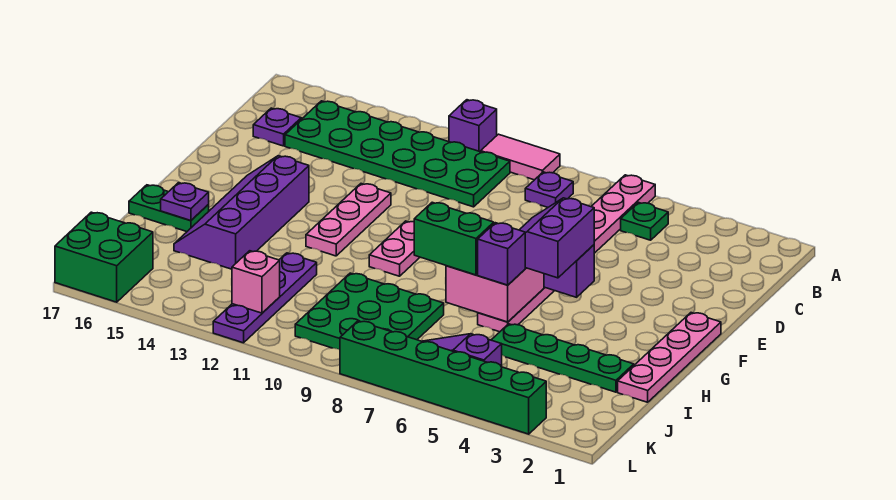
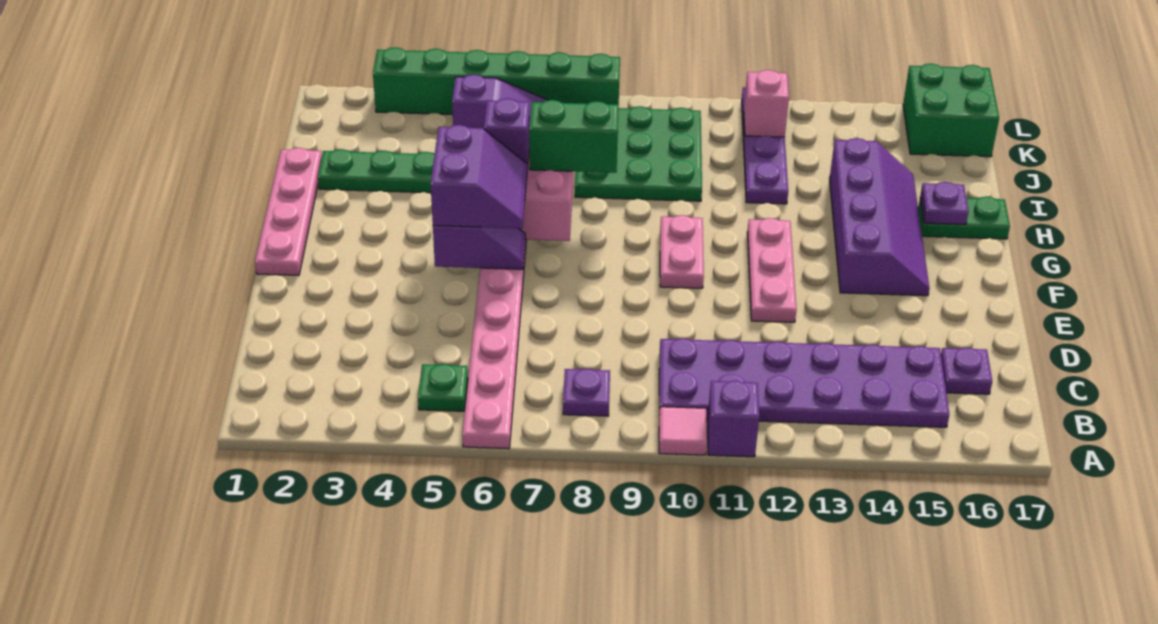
pink tile A9:A10 level 1 -> pink tile A10 level 1
green plate B10:C15 level 1 -> purple plate B10:C15 level 1

